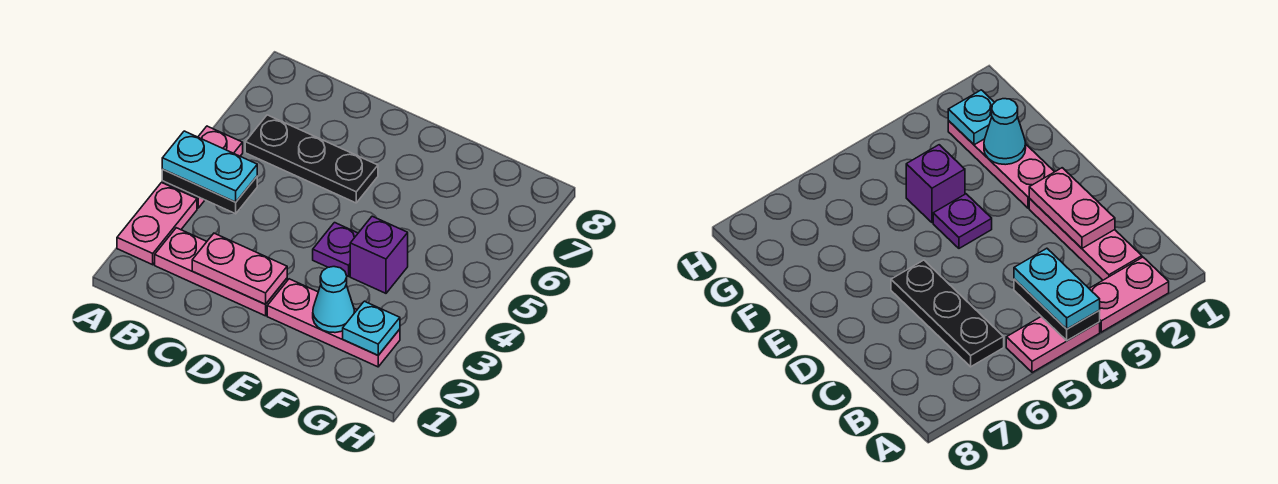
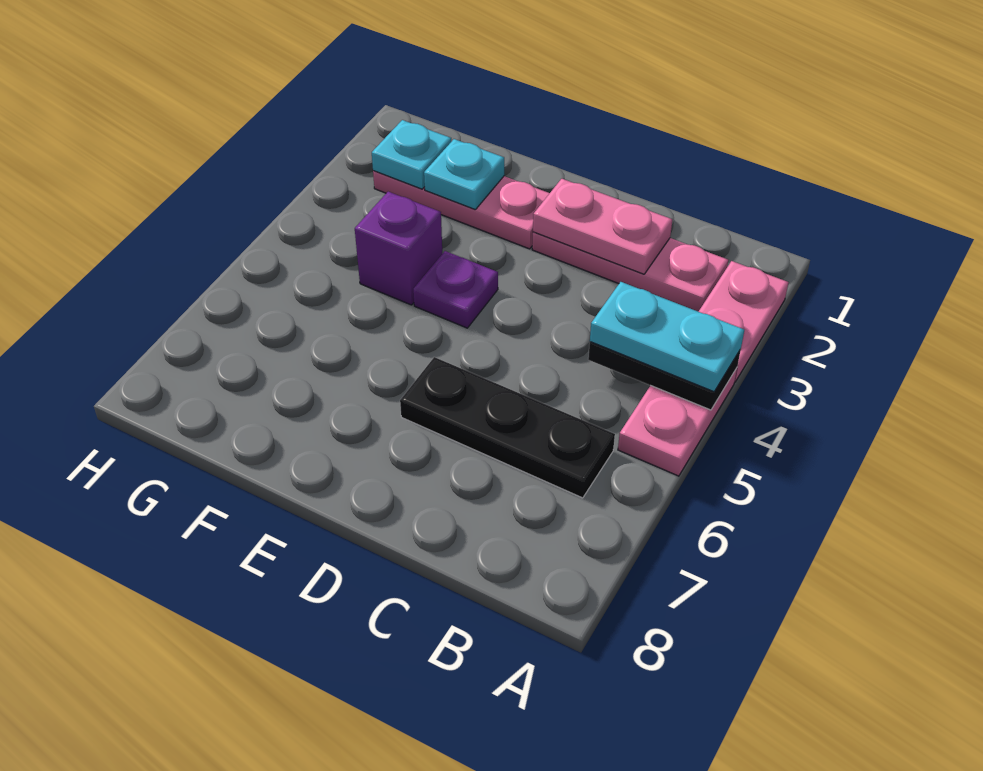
cyan cone F2 level 2 -> cyan plate F2 level 2

